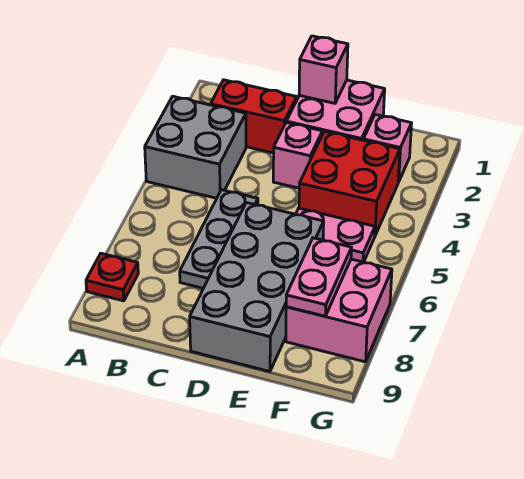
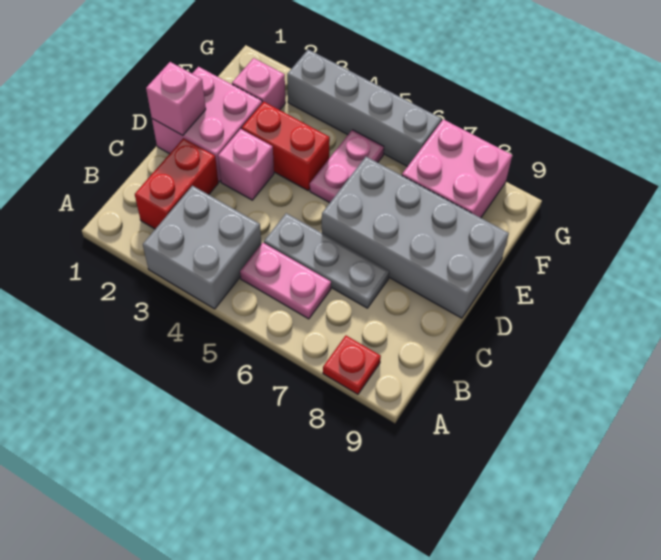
red brick E3:F4 level 1 -> red brick E3:E4 level 1
pink plate F7:F8 level 2 -> pink plate B5:B6 level 1
none -> grey brick G3:G6 level 1

